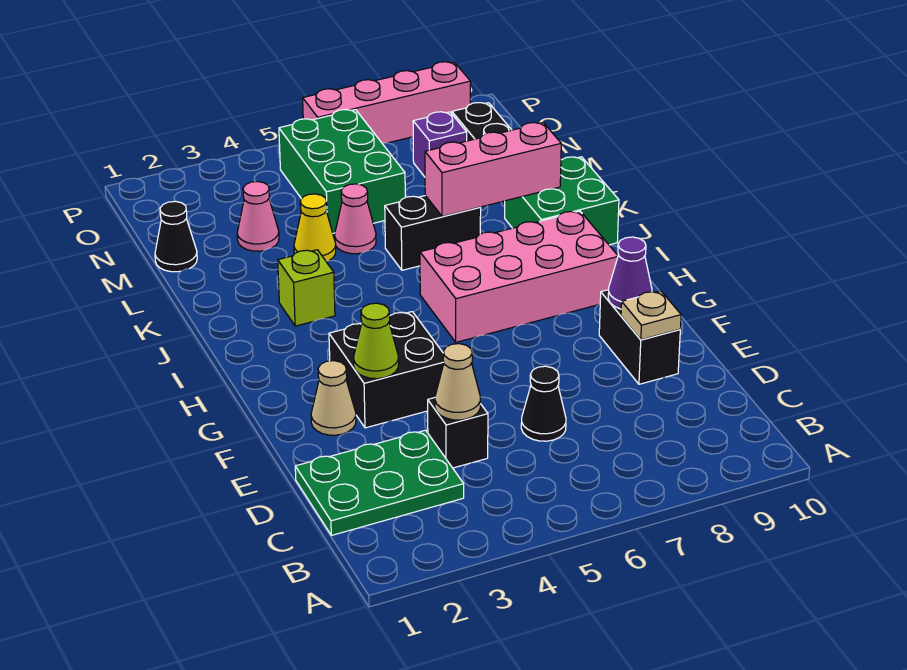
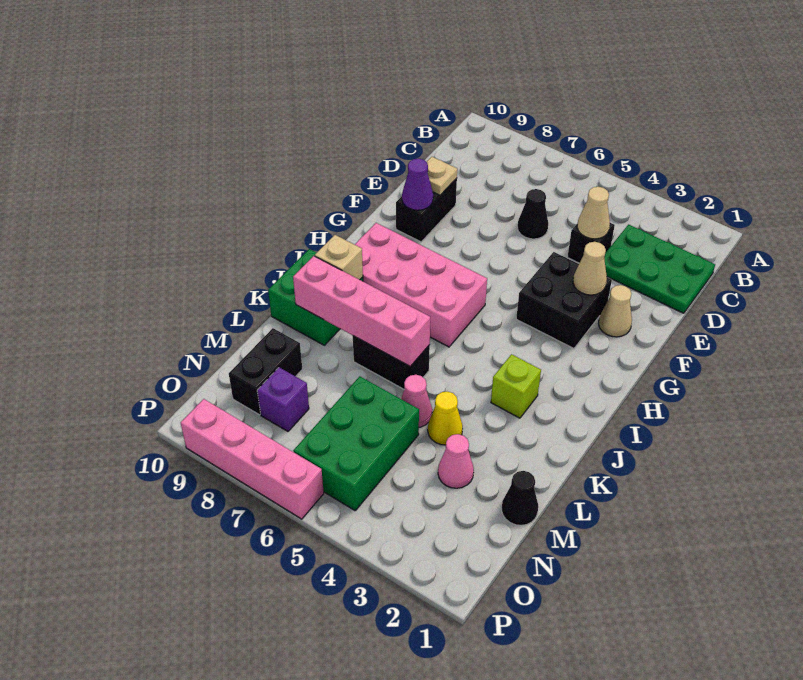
lime cone F3 level 2 -> tan cone F3 level 2
none -> tan brick J9 level 2
pink brick K7:K9 level 2 -> pink brick K6:K9 level 2

